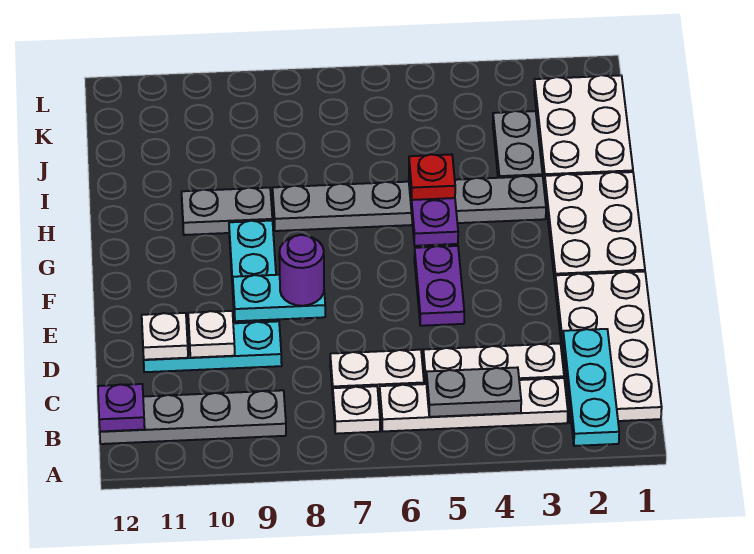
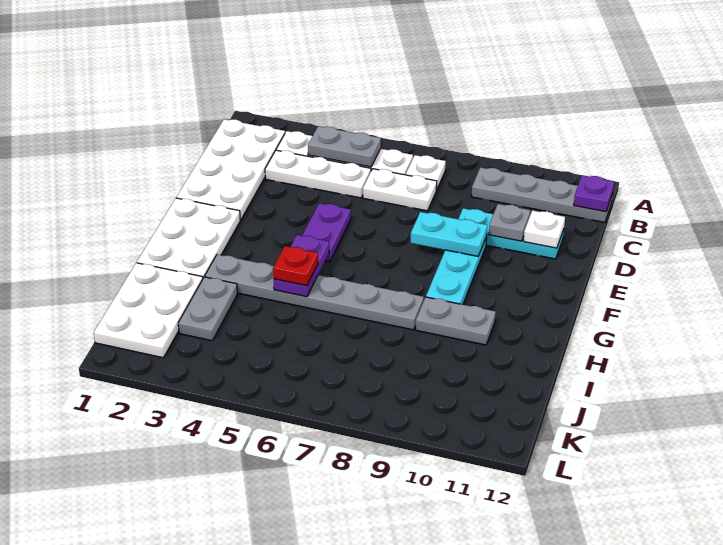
cyan plate A2:C2 level 2 -> none
white plate D10 level 2 -> grey plate D10 level 2
purple round brick E8 level 3 -> none

